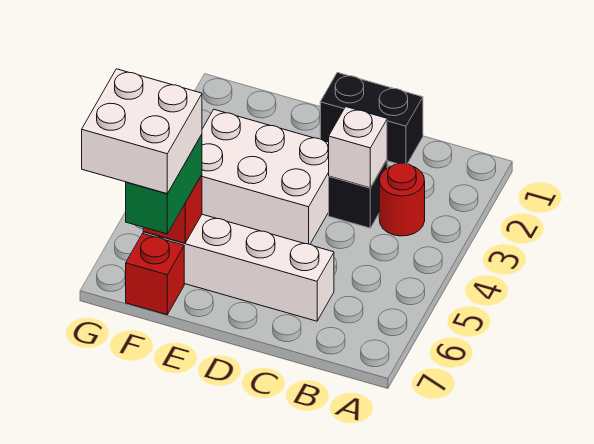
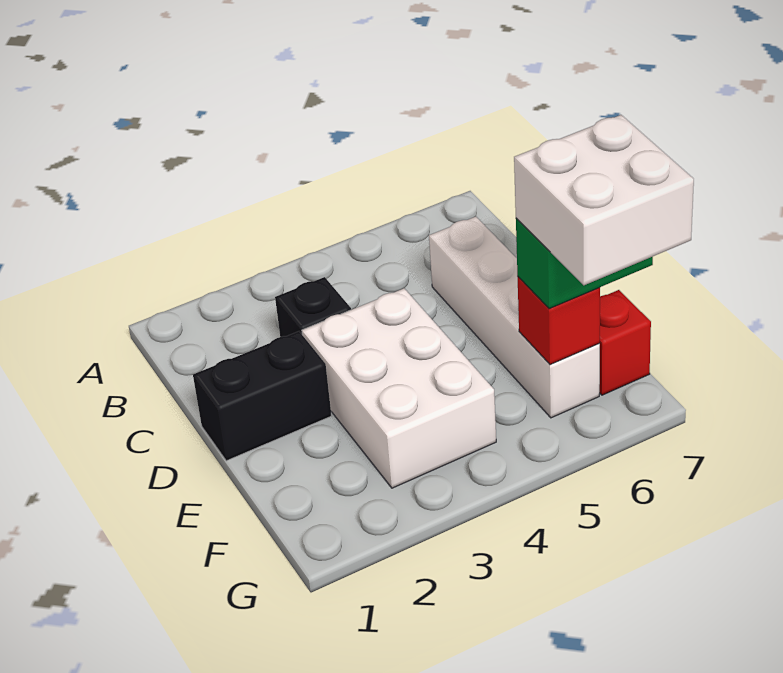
red round brick B3 level 1 -> none
black brick C1:D1 level 1 -> black brick D1:D2 level 1
white brick C3 level 2 -> none

